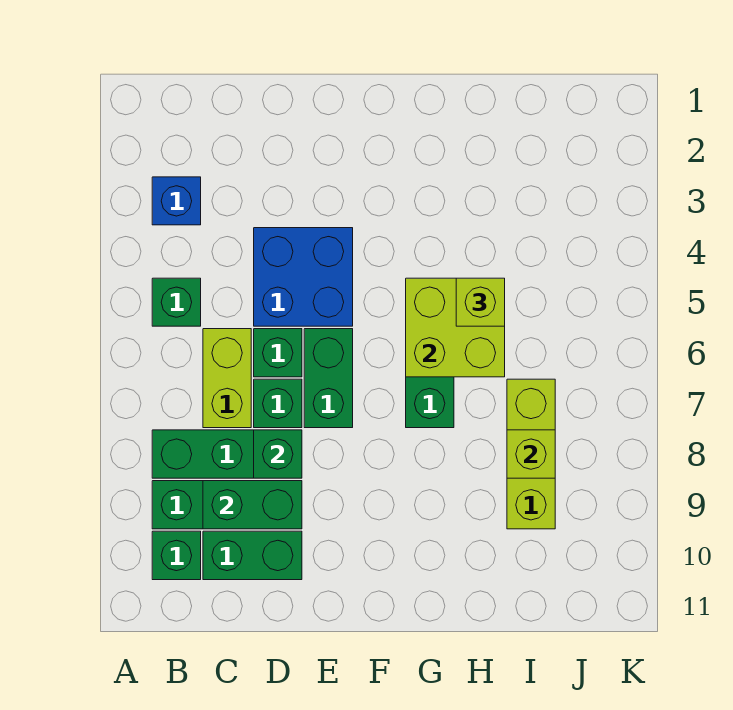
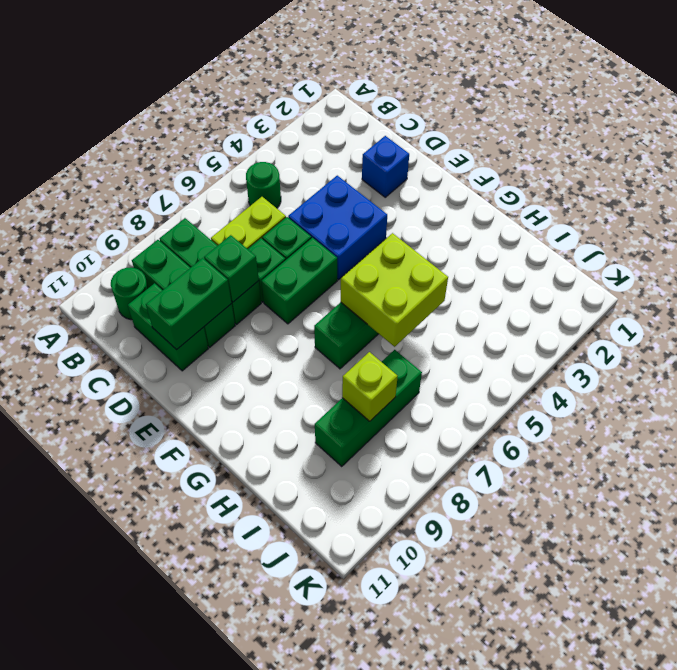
blue brick B3 level 1 -> blue brick D2 level 1
green brick B5 level 1 -> green round brick B5 level 1
green brick B10 level 1 -> green round brick B10 level 1
green brick C9:D9 level 2 -> green brick D9:D10 level 2
lime brick H5 level 3 -> none
lime brick I7:I9 level 1 -> green brick I7:I9 level 1

